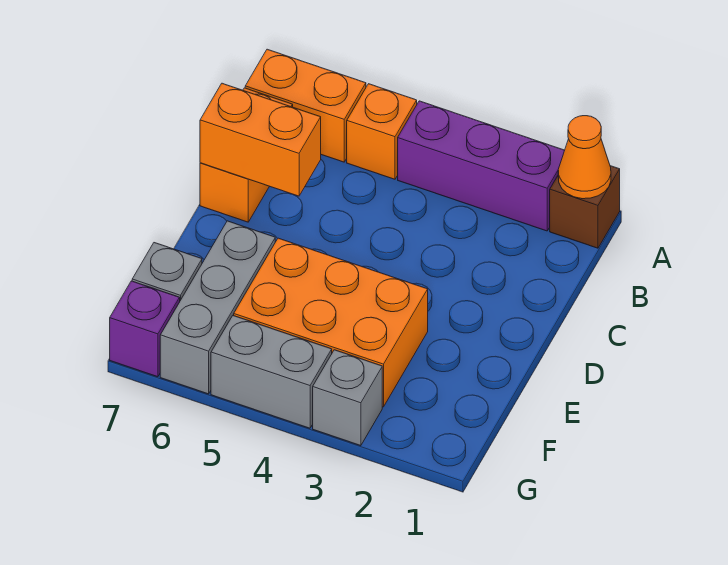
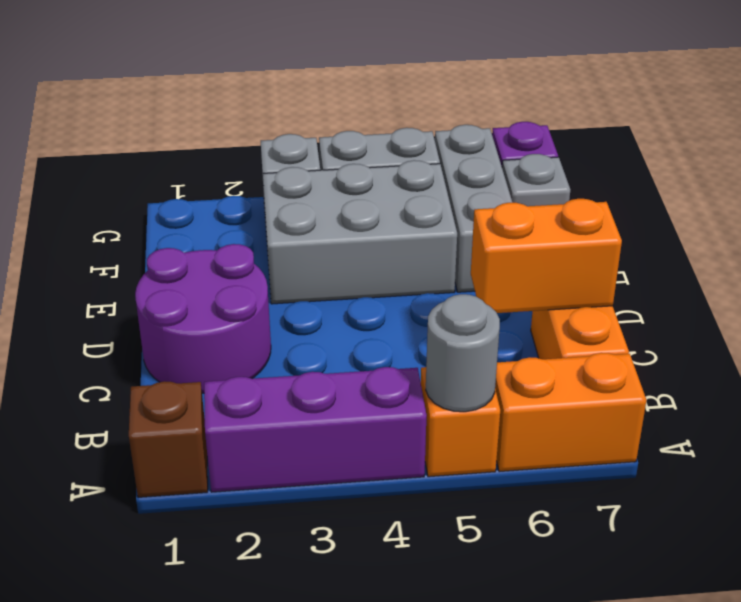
orange cone A1 level 2 -> none
none -> grey round brick A5 level 2
none -> purple round brick C1:D2 level 1
orange brick E3:F5 level 1 -> grey brick E3:F5 level 1

